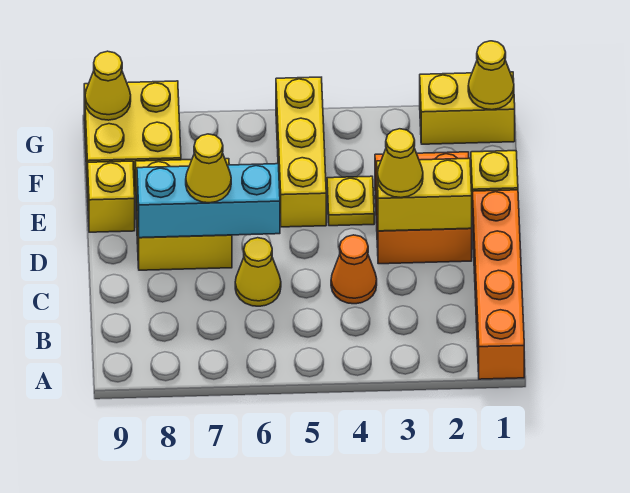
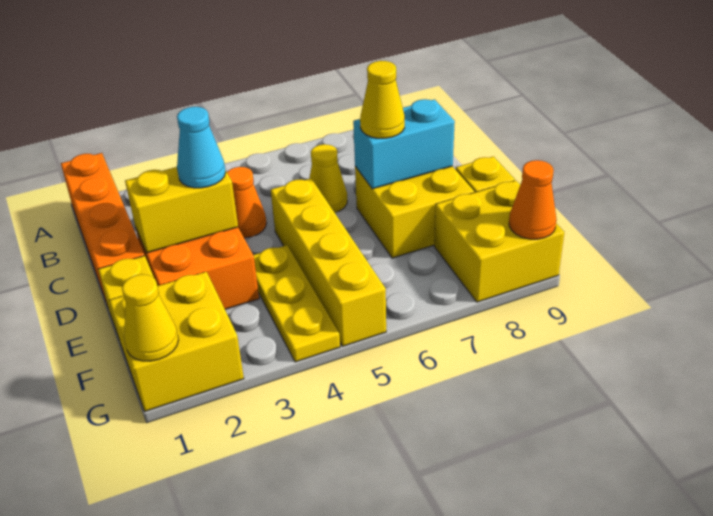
yellow cone D3 level 3 -> cyan cone D3 level 3
cyan brick D6:D8 level 2 -> cyan brick D7:D8 level 2
yellow plate E4 level 1 -> yellow plate E4:G4 level 1
yellow brick E5:G5 level 1 -> yellow brick D5:G5 level 1
yellow brick G1:G2 level 1 -> yellow brick F1:G2 level 1
yellow cone G9 level 2 -> orange cone G9 level 2

